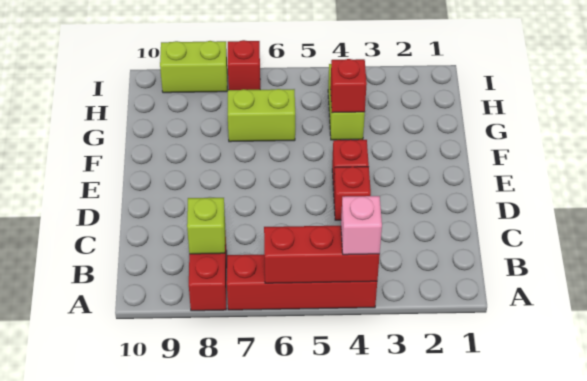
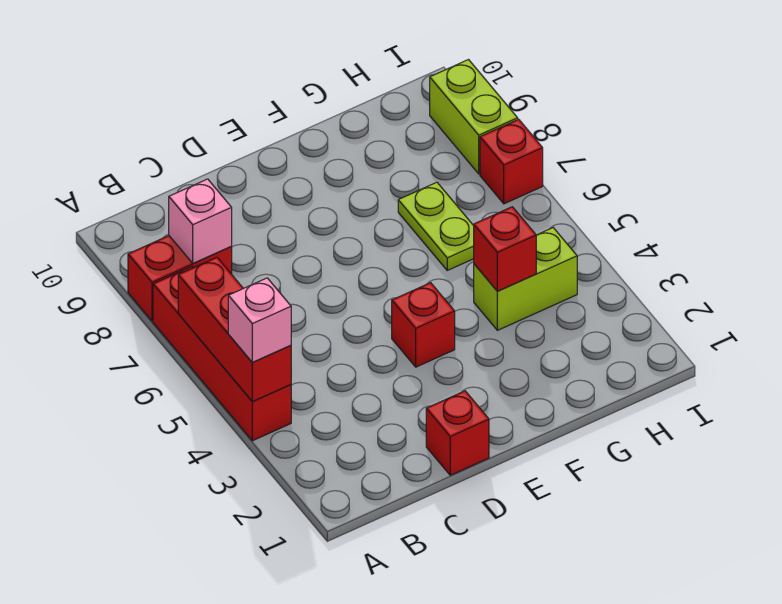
lime brick B8 level 2 -> pink brick B8 level 2
red brick D4 level 1 -> red brick D1 level 1
lime brick G6:G7 level 1 -> lime plate G6:G7 level 1

